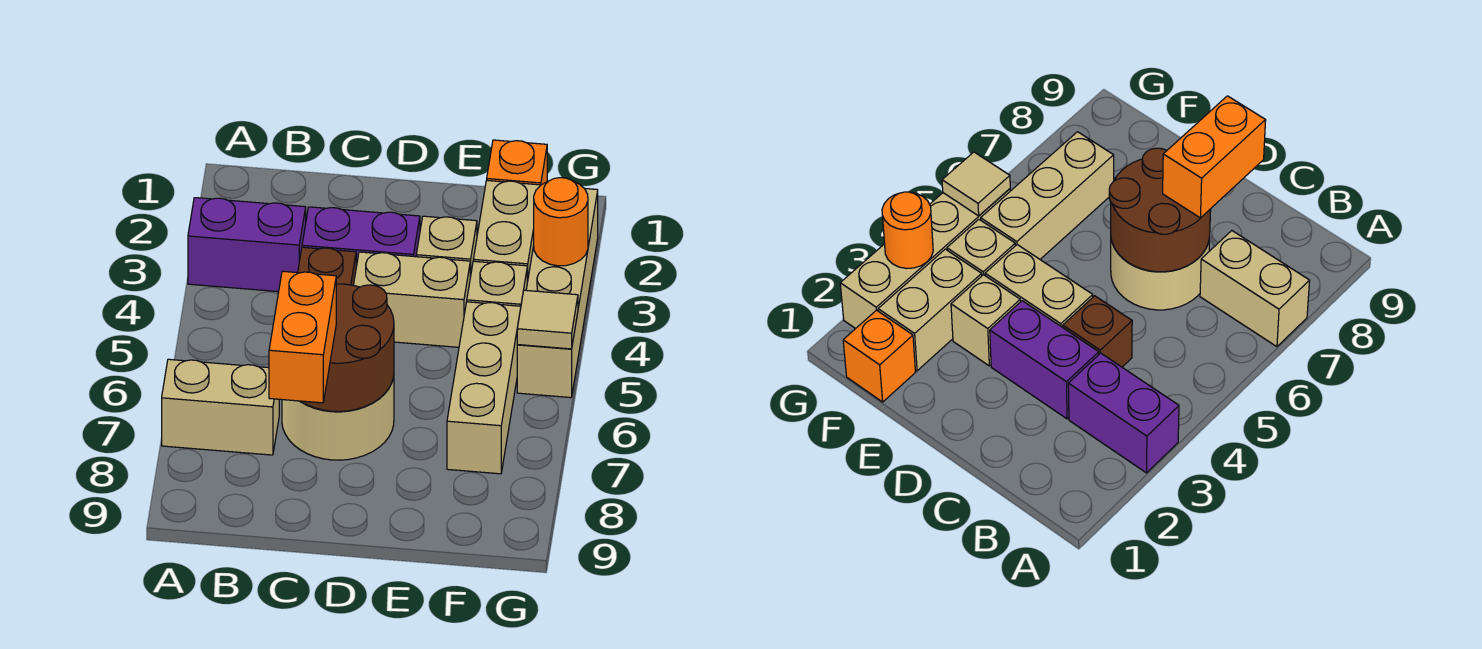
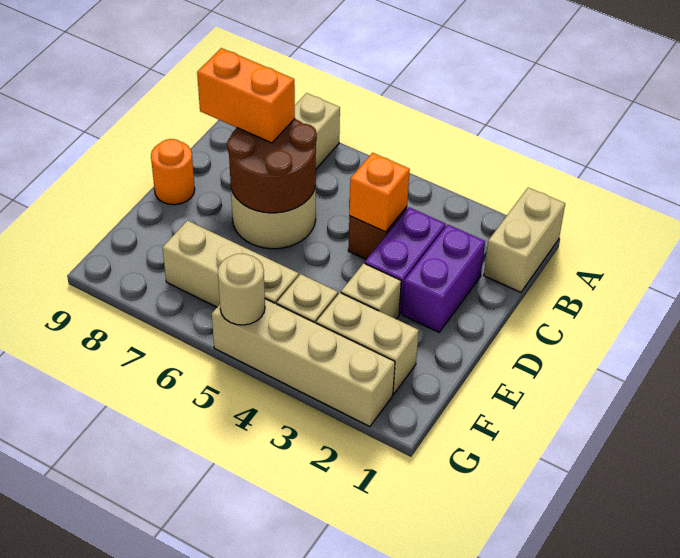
purple brick A3:B3 level 1 -> purple brick C2:D2 level 1
tan brick D4:E4 level 1 -> tan brick A1:B1 level 1
orange brick F1 level 1 -> orange brick C4 level 2
orange round brick G3 level 2 -> orange round brick D9 level 1
tan tile G5 level 2 -> tan round brick G5 level 2

